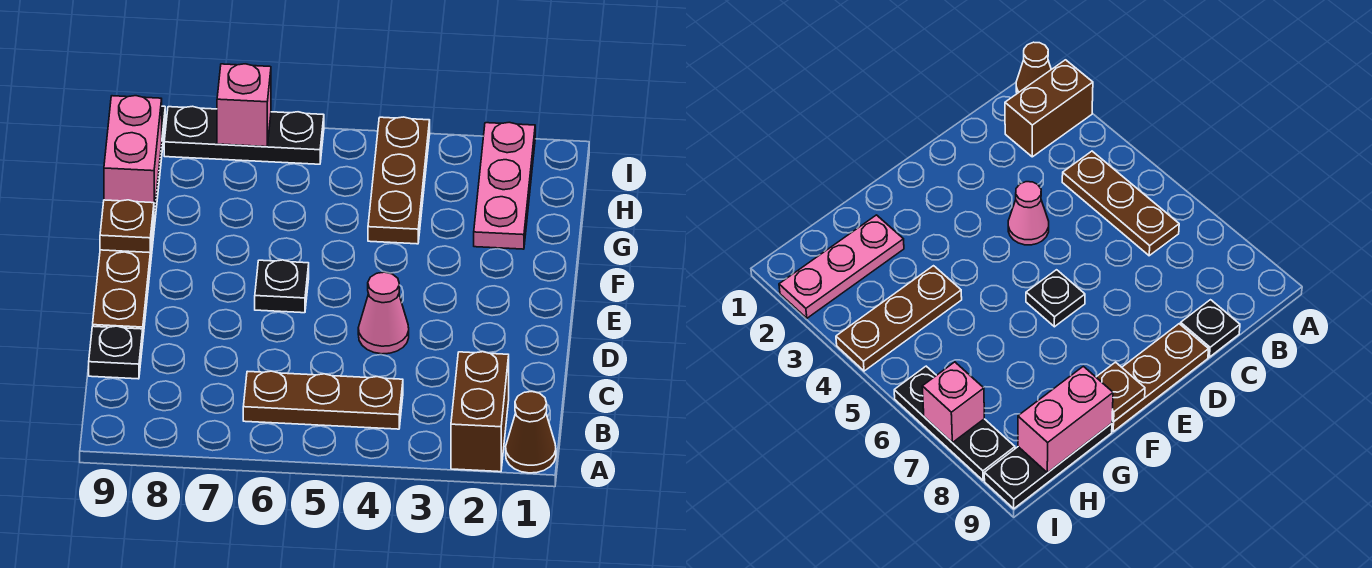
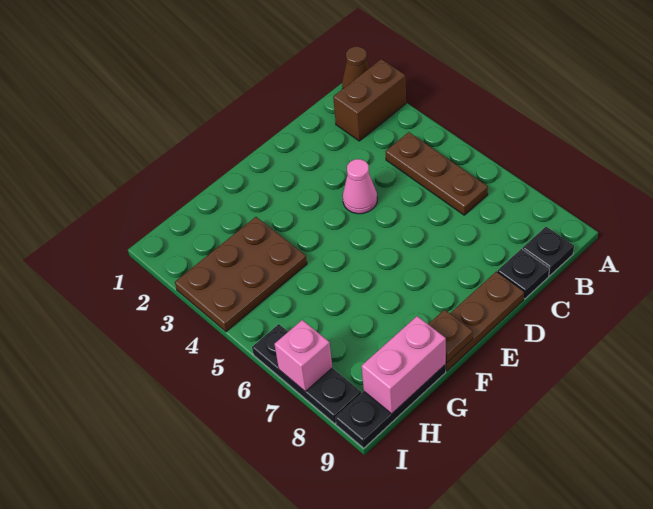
black plate E6 level 1 -> black plate B9 level 1
pink plate G2:I2 level 1 -> none
brown plate G4:I4 level 1 -> brown plate G3:I4 level 1

